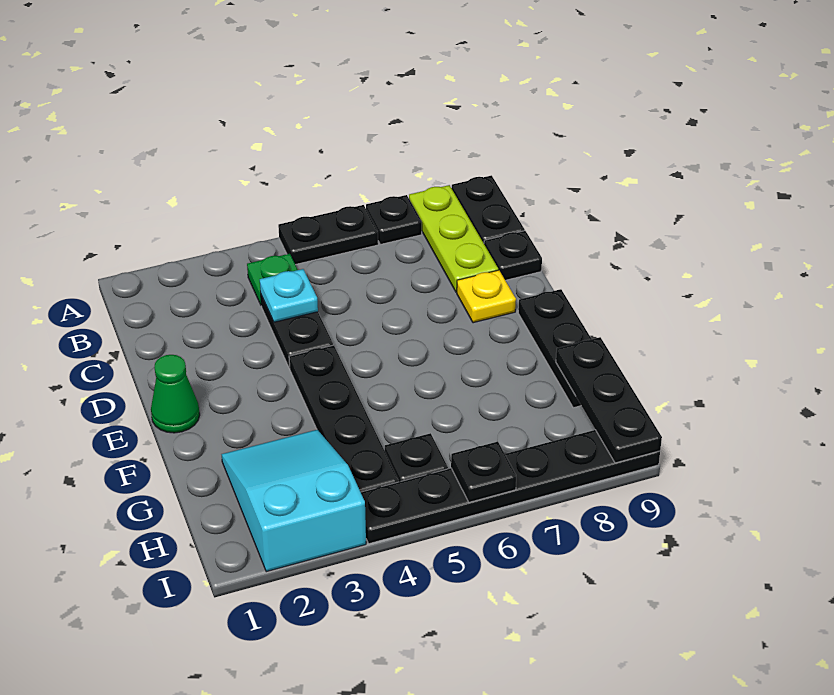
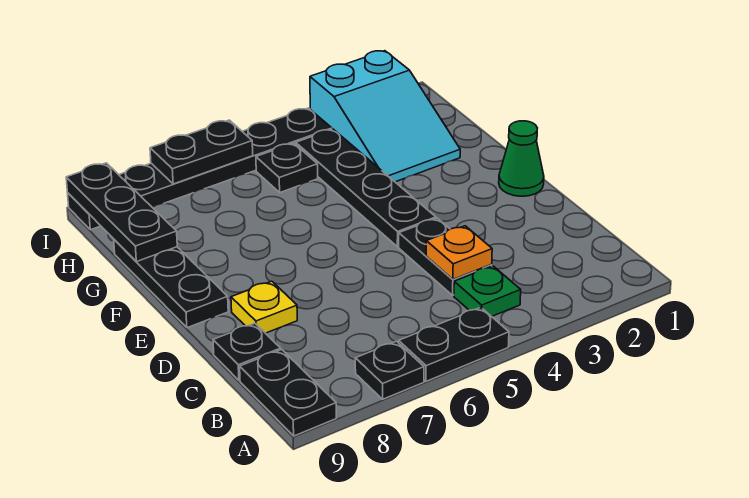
lime plate A8:C8 level 1 -> none
cyan plate C4 level 2 -> orange plate C4 level 2
black plate I6 level 2 -> black plate I6:I7 level 2

